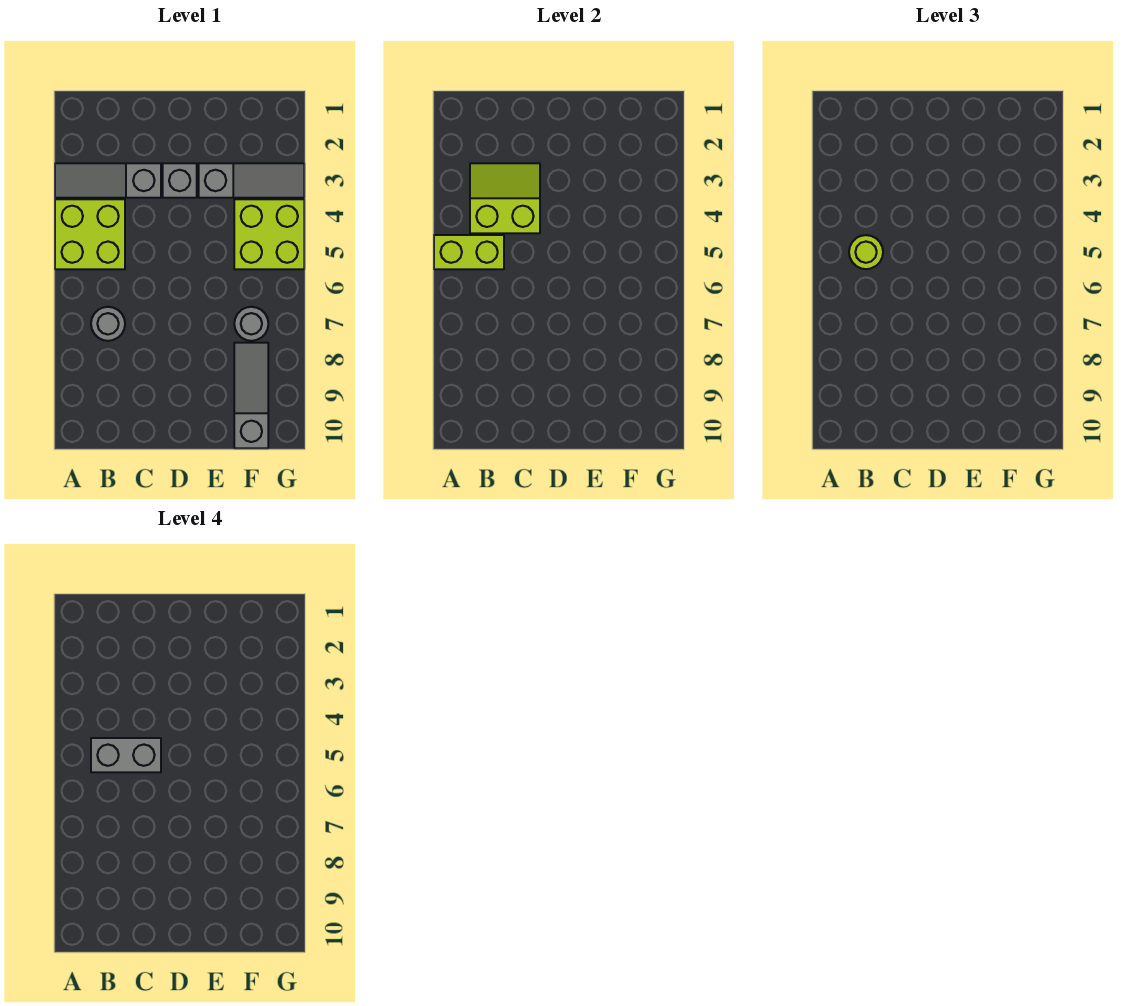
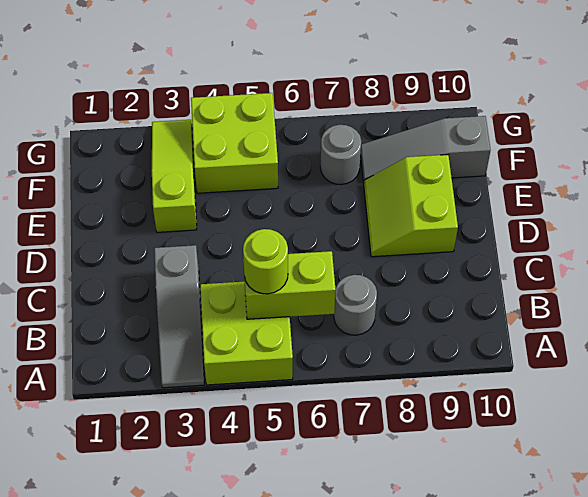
lime brick A5:B5 level 2 -> lime brick B5:B6 level 2
lime slope B3:C4 level 2 top 4 -> lime slope D8:E9 level 1 top 9
grey brick B5:C5 level 4 -> none
grey brick D3 level 1 -> none
grey slope E3:G3 level 1 top E -> lime slope E3:G3 level 1 top E

